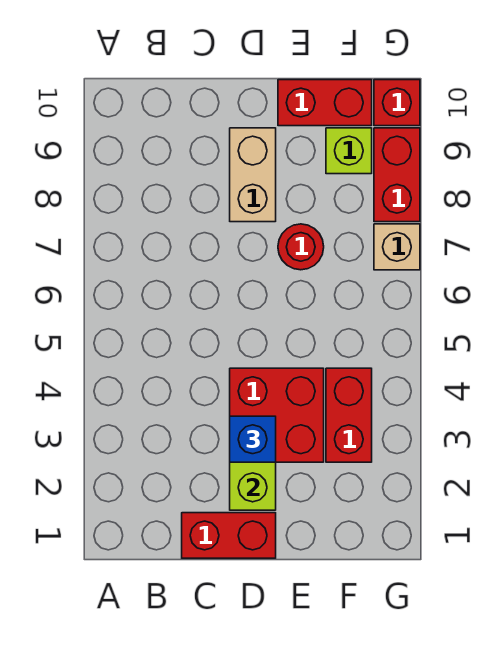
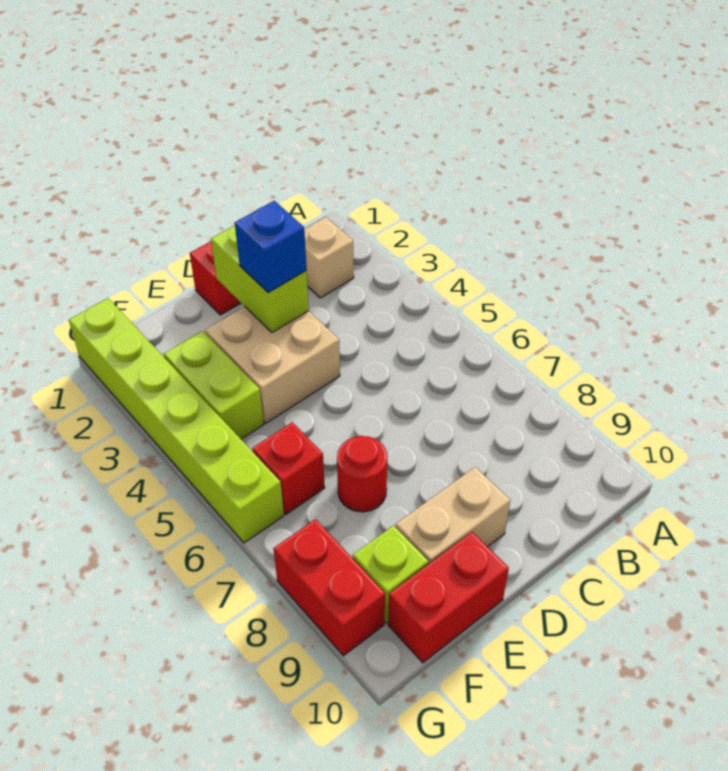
red brick D3:E4 level 1 -> tan brick D3:E4 level 1
tan brick D8:D9 level 1 -> tan brick D9:E9 level 1
red brick F3:F4 level 1 -> lime brick F3:F4 level 1
none -> lime brick G1:G6 level 1
tan brick G7 level 1 -> tan brick B2 level 1
red brick G10 level 1 -> red brick F6 level 1

